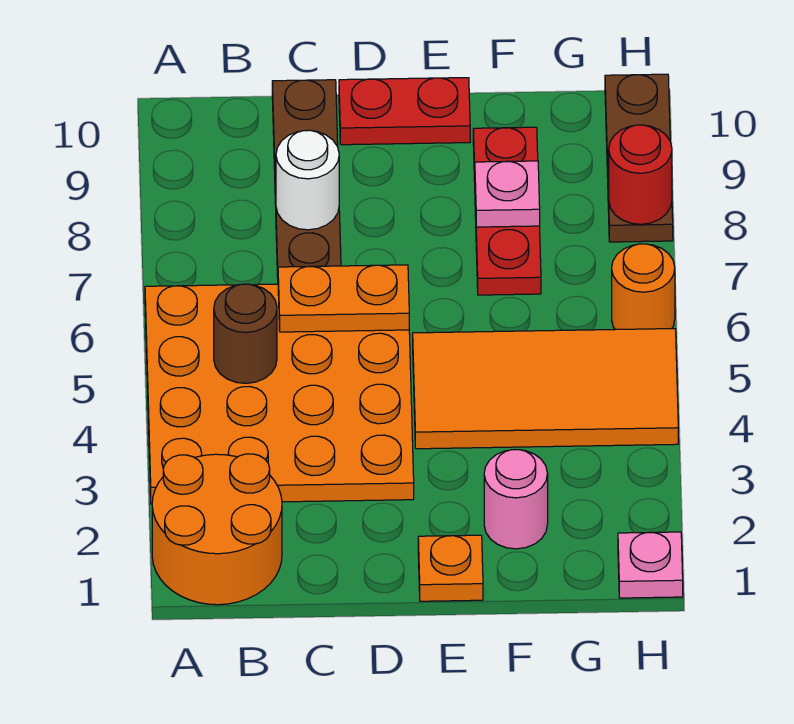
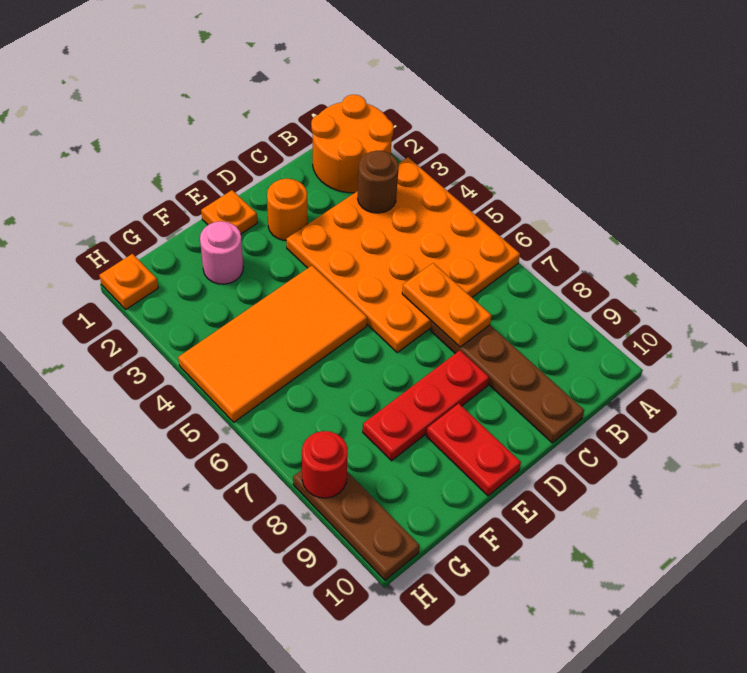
brown round brick B5 level 2 -> brown round brick B3 level 2
orange plate C6:D6 level 2 -> orange plate C6:C7 level 2
white round brick C8 level 2 -> none
red plate D10:E10 level 1 -> red plate E9:E10 level 1
red plate F7:F9 level 1 -> red plate D8:F8 level 1
pink plate F8 level 2 -> none
pink plate H1 level 1 -> orange plate H1 level 1
orange round brick H6 level 1 -> orange round brick D2 level 1

